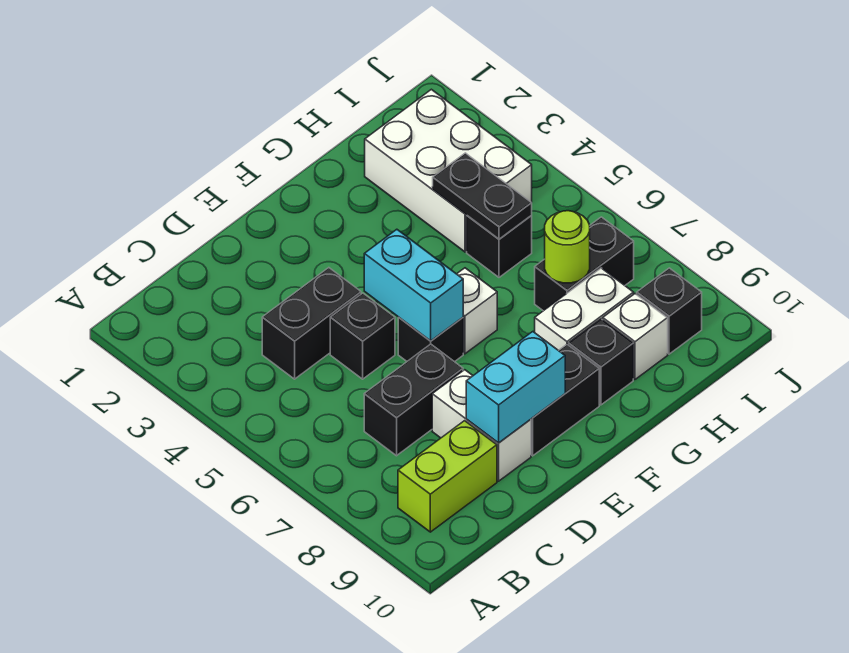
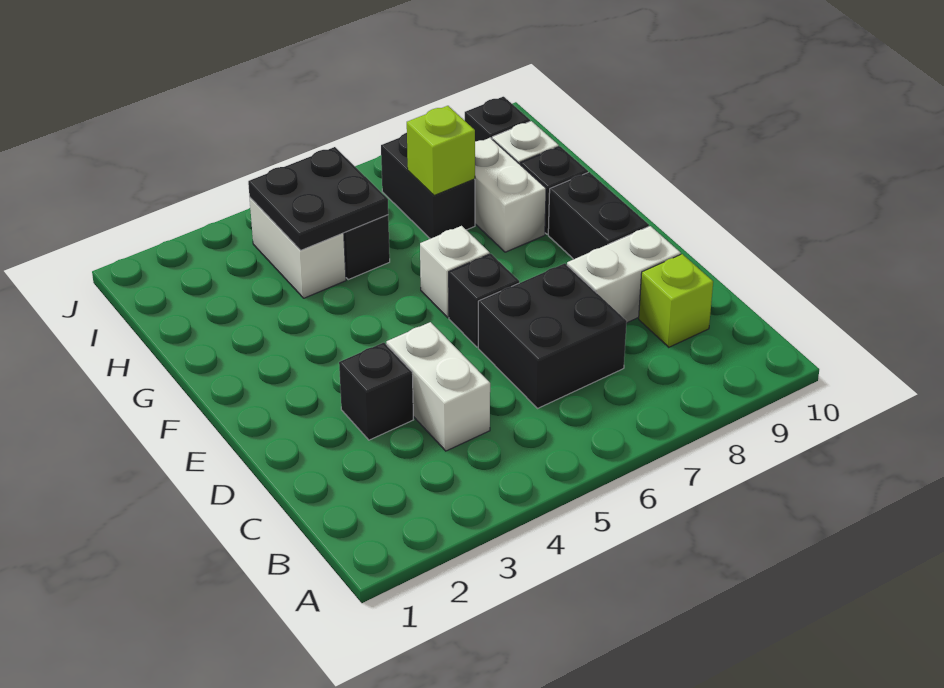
lime brick B9:C9 level 1 -> lime brick C9 level 1
black brick C4:D4 level 1 -> white brick C4:D4 level 1
black brick C7:D7 level 1 -> black brick C6:D7 level 1
black brick D5 level 1 -> black brick D3 level 1
cyan brick D9:E9 level 2 -> none
cyan brick E5:E6 level 2 -> none
white brick H2:I4 level 1 -> white brick H4:I4 level 1
black plate H4:H5 level 2 -> black plate H4:I5 level 2
lime round brick H7 level 2 -> lime brick H7 level 2

